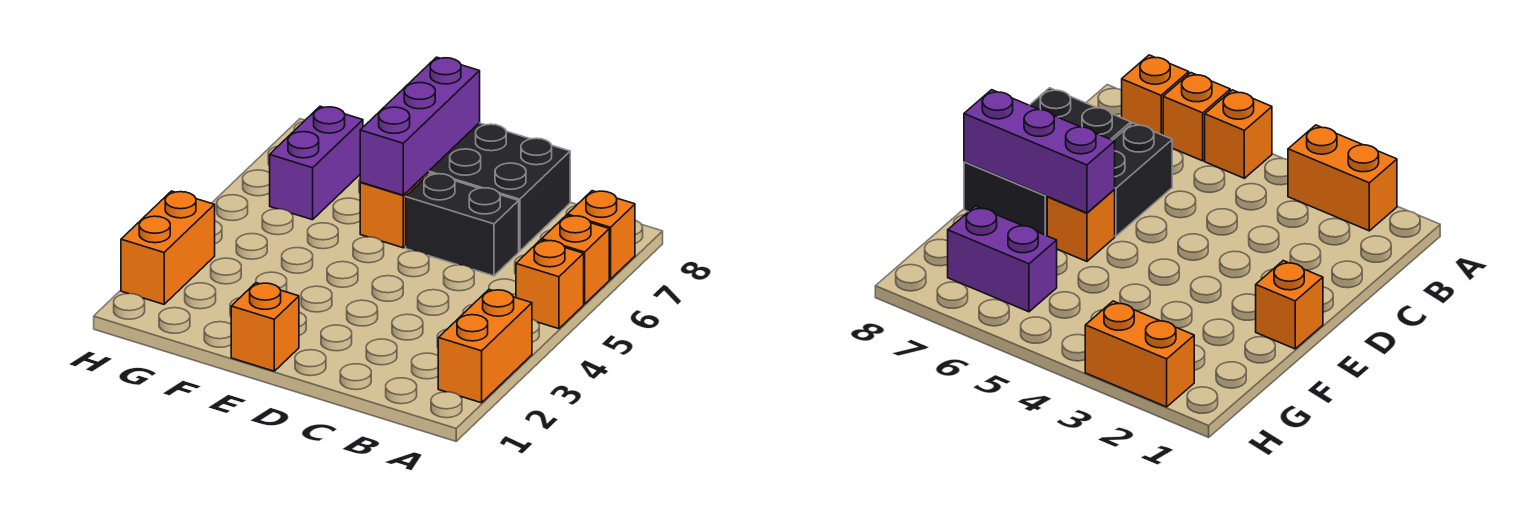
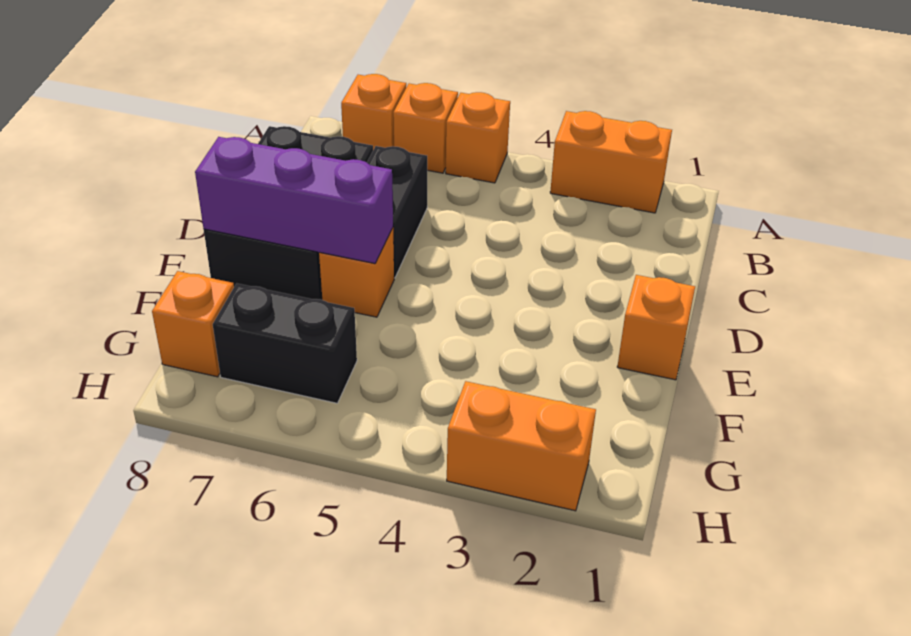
purple brick G6:G7 level 1 -> black brick G6:G7 level 1
none -> orange brick G8 level 1

